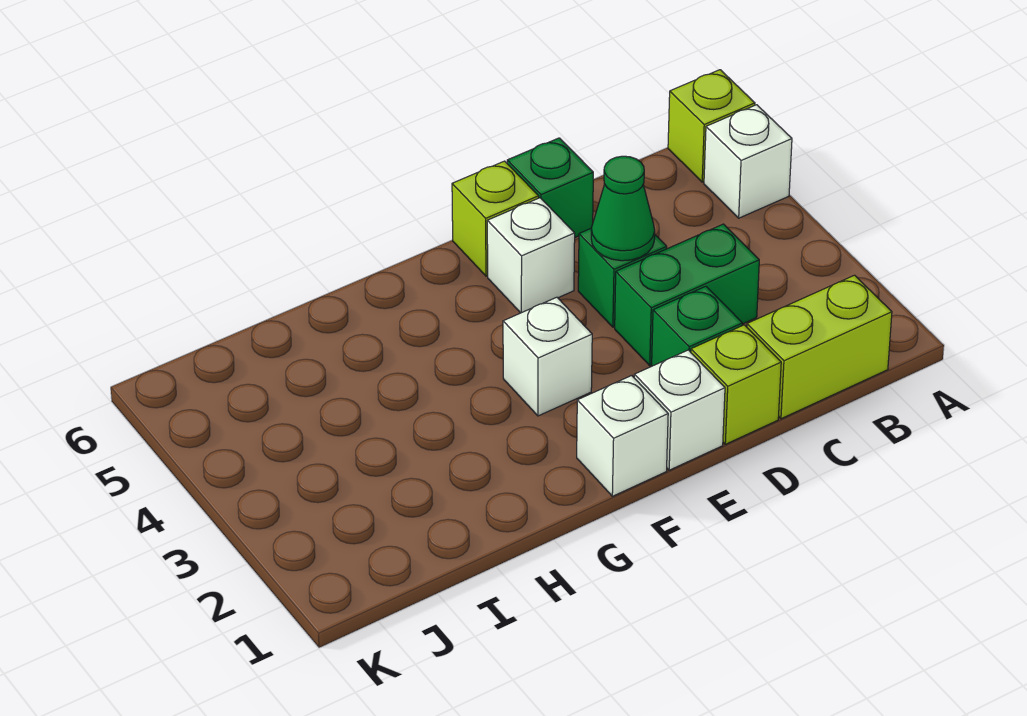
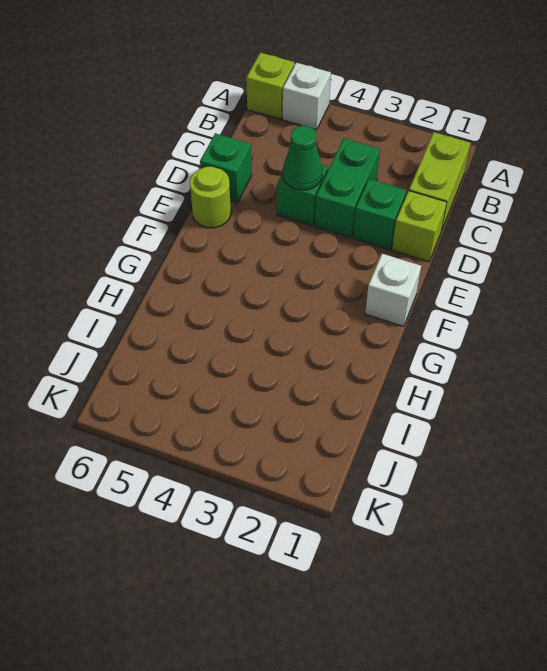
white brick E1 level 1 -> none
white brick E5 level 1 -> none
lime brick E6 level 1 -> lime round brick E6 level 1
white brick F3 level 1 -> none

